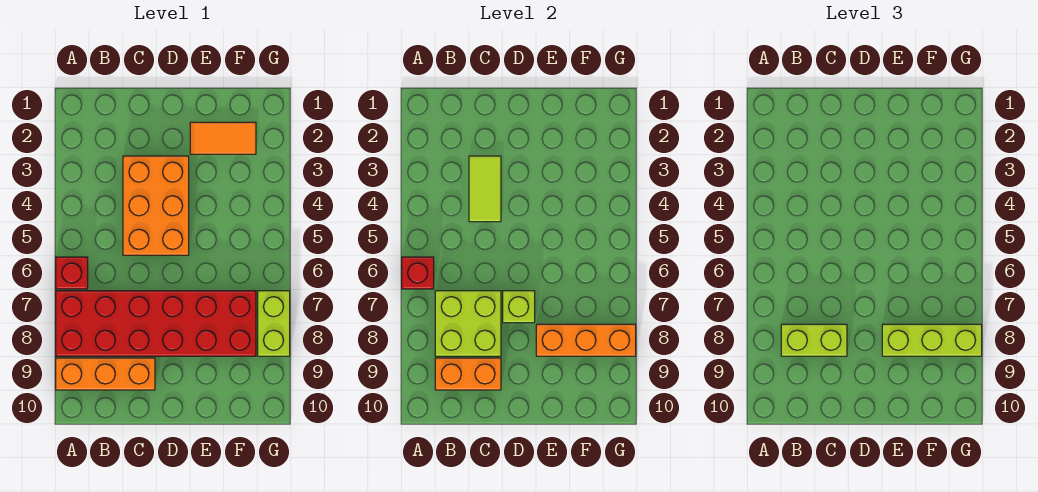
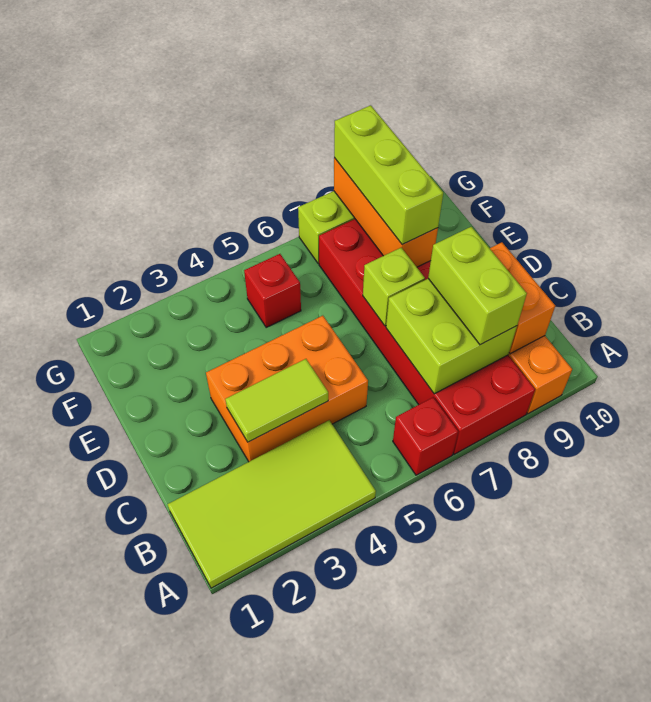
none -> lime tile A1:B4 level 1
red brick A6 level 2 -> red brick F5 level 1
orange tile E2:F2 level 1 -> none

